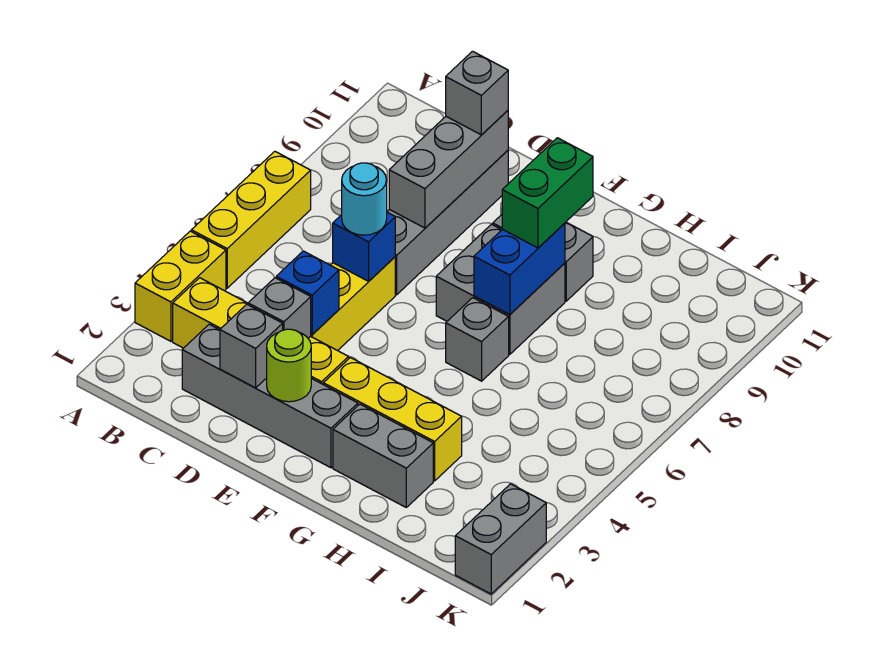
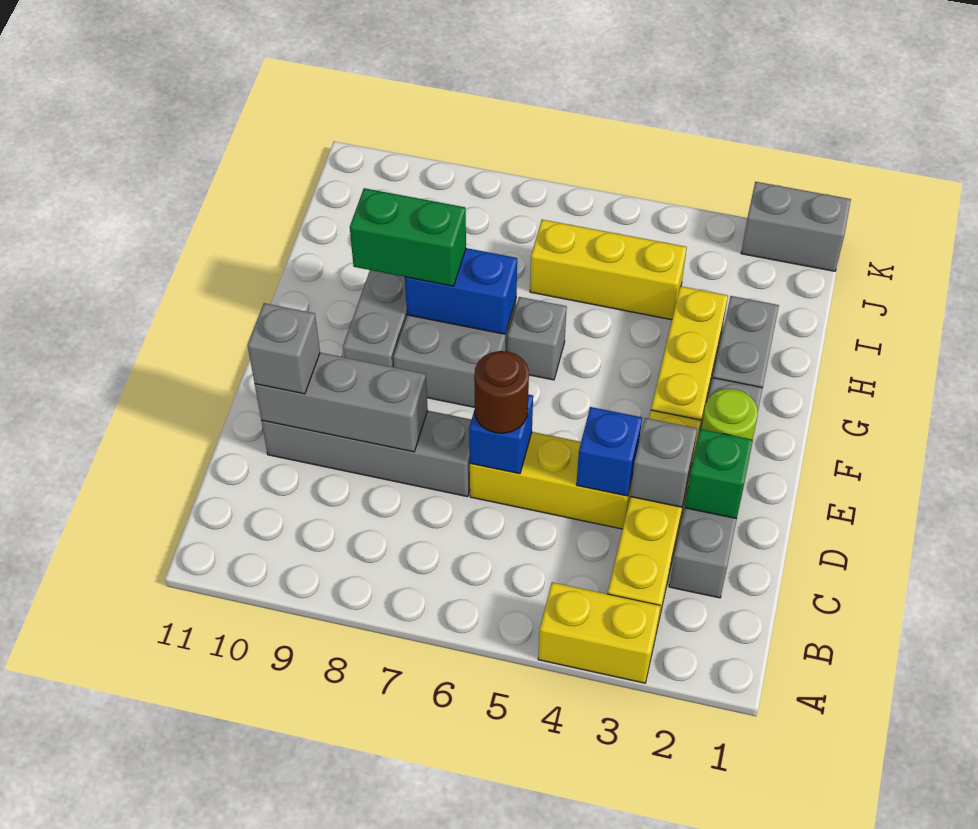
yellow brick A5:A7 level 1 -> yellow brick I4:I6 level 1
grey brick D2 level 2 -> green brick D2 level 2
cyan round brick D6 level 3 -> brown round brick D6 level 3

